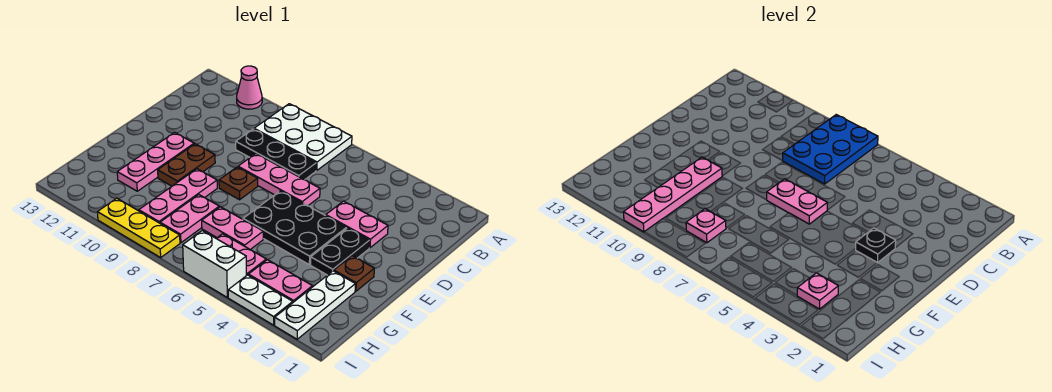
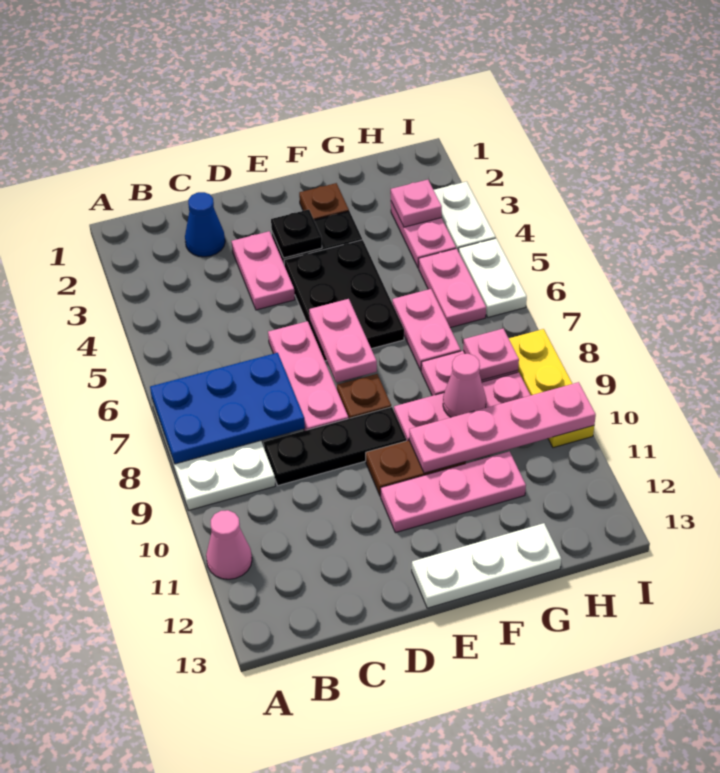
none -> blue cone C2 level 1
black plate C7:C9 level 1 -> black plate C9:E9 level 1
white plate G2:I2 level 1 -> white plate E13:G13 level 1
none -> pink cone G9 level 2
white brick I5:I6 level 1 -> white plate I5:I6 level 1

